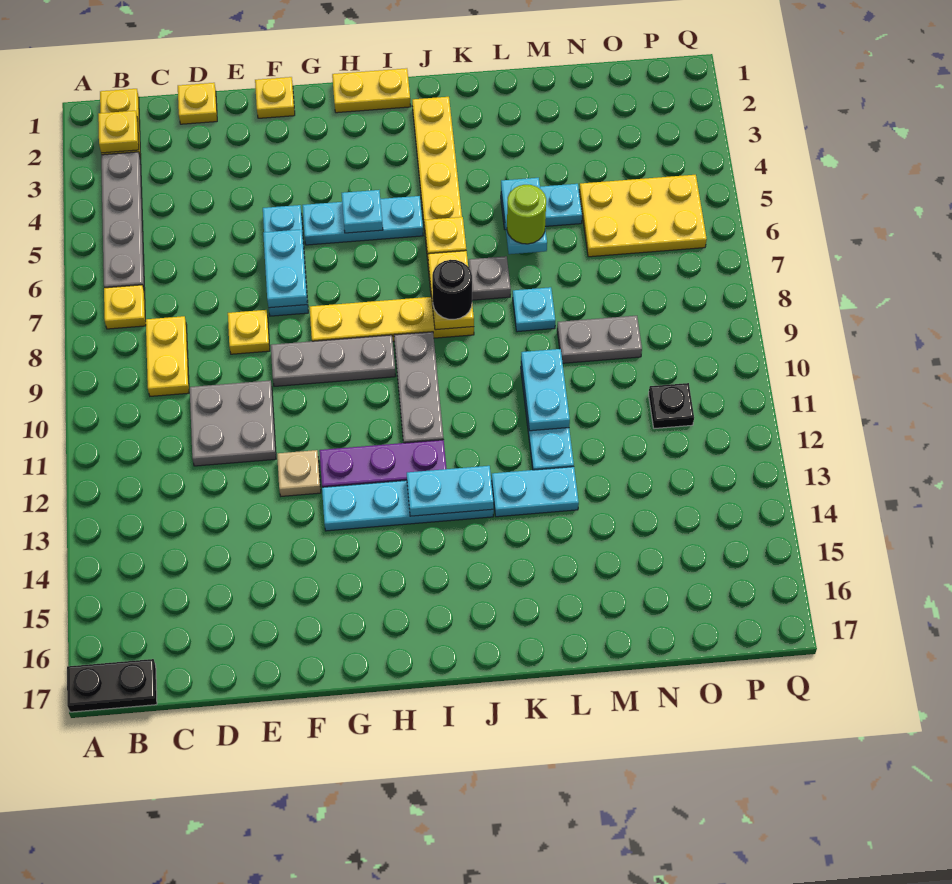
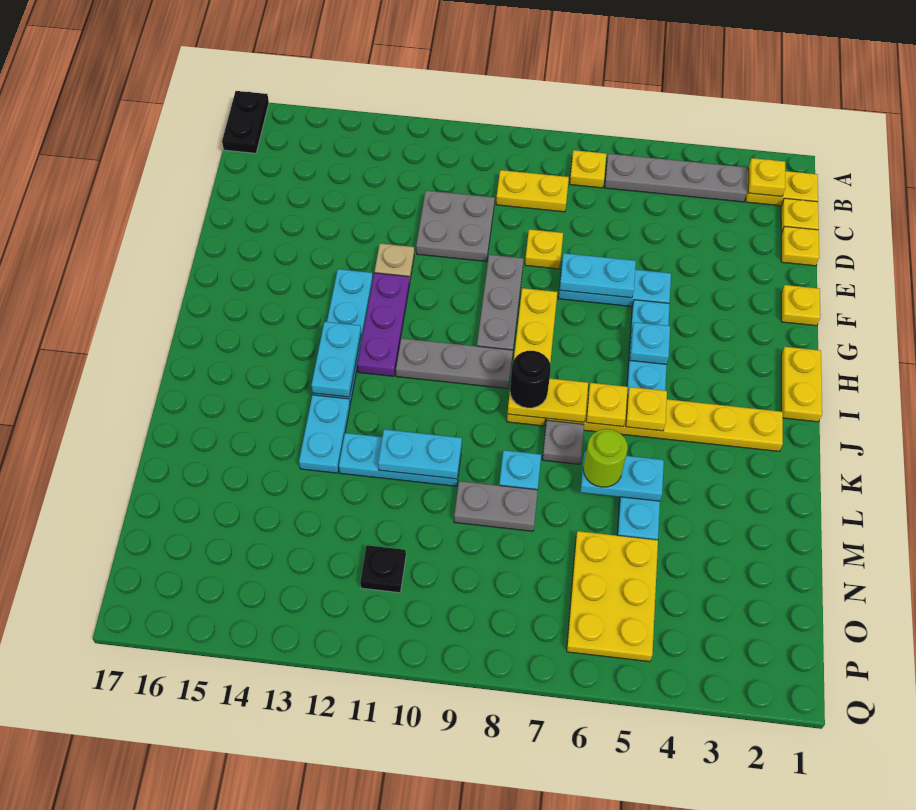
none -> yellow plate C1 level 1
none -> yellow plate J5 level 2
grey plate M9:N9 level 1 -> grey plate M8:M9 level 1

